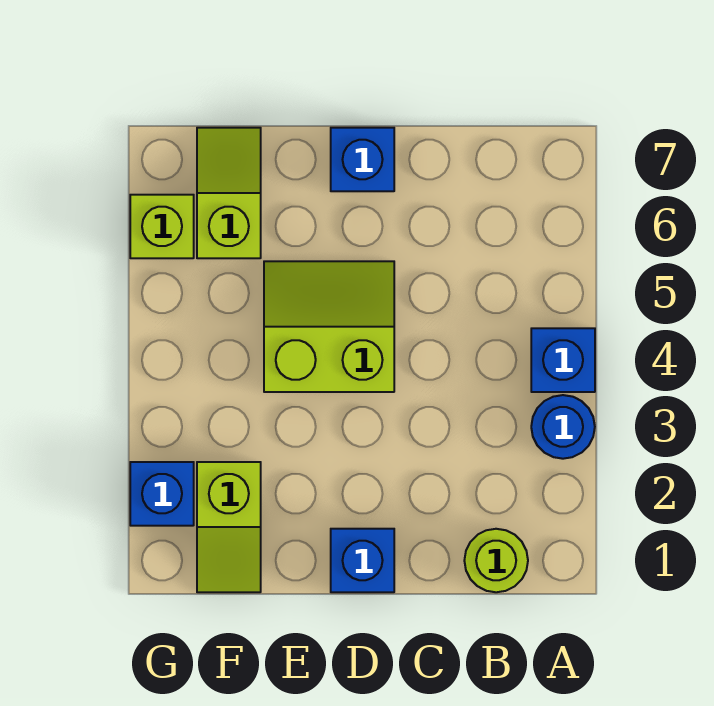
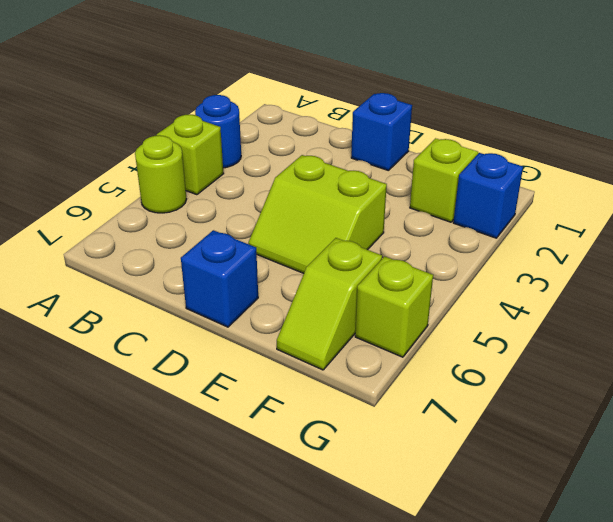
blue brick A4 level 1 -> lime brick A4 level 1
lime round brick B1 level 1 -> lime round brick A5 level 1

